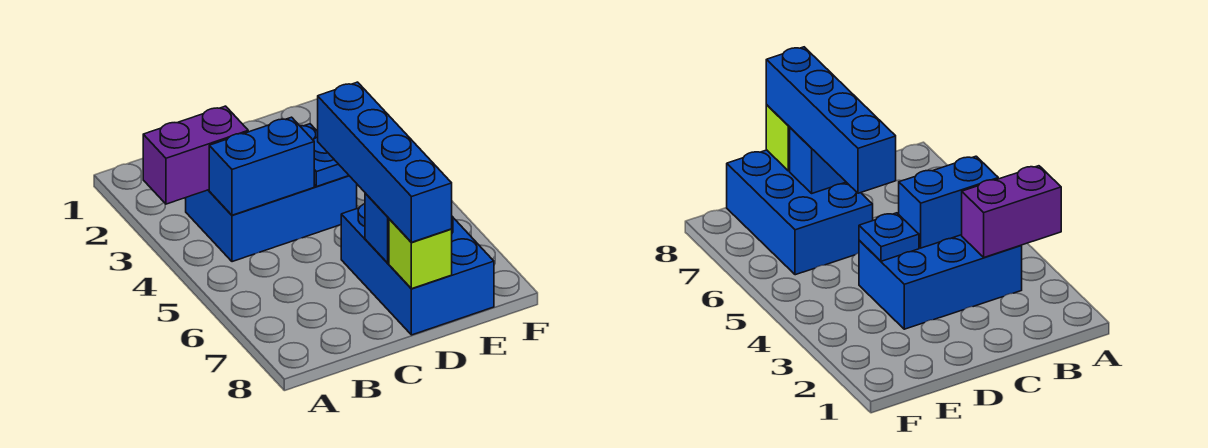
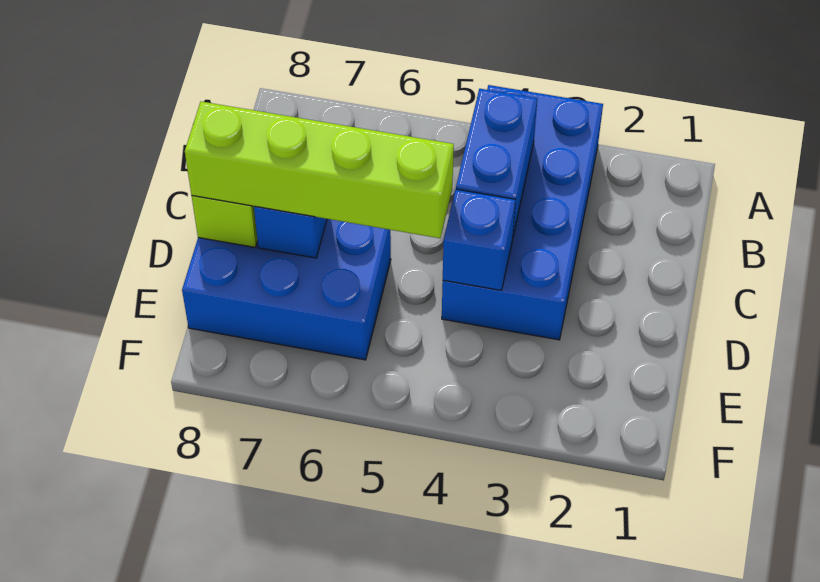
purple brick A3:B3 level 2 -> none
blue brick B3:D4 level 1 -> blue brick A3:D4 level 1
blue plate D4 level 2 -> blue brick D4 level 2
blue brick D5:D8 level 3 -> lime brick D5:D8 level 3

